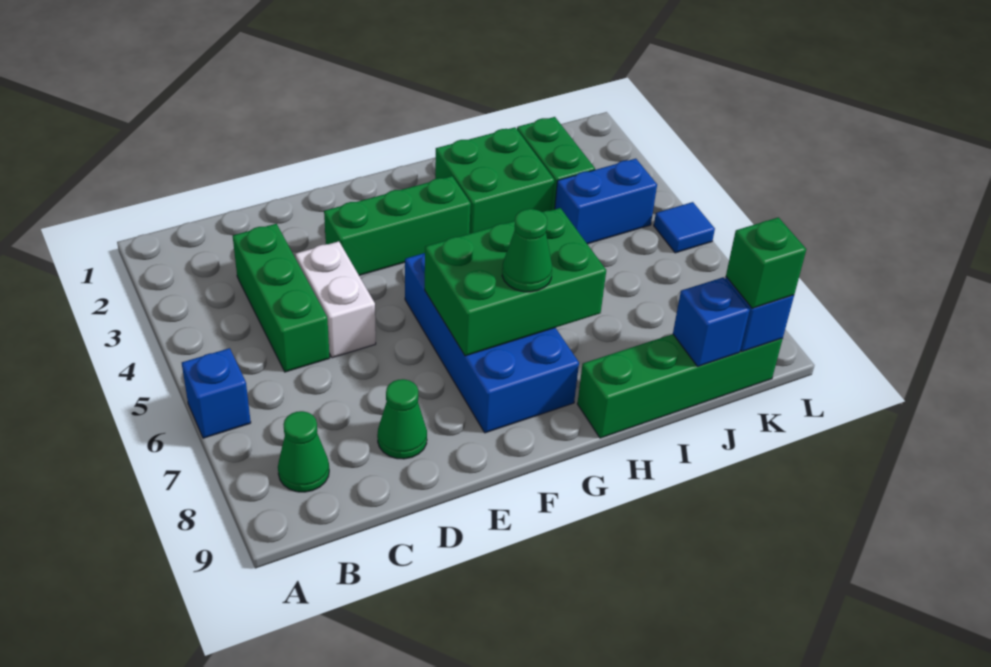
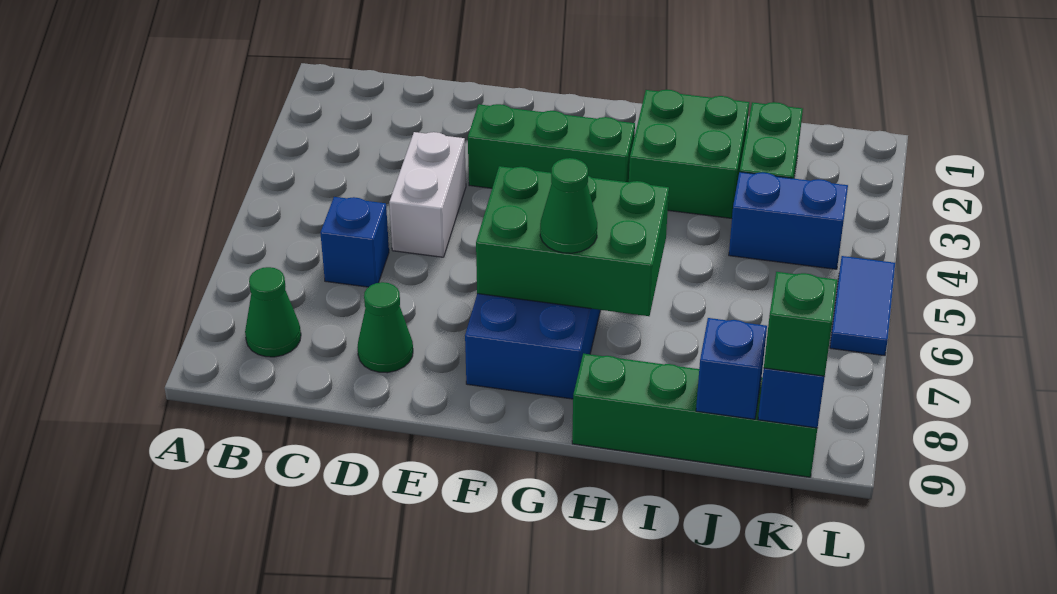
blue brick A6 level 1 -> blue brick C6 level 1
green brick C3:C5 level 1 -> none
blue tile L5 level 1 -> blue tile L5:L6 level 1

